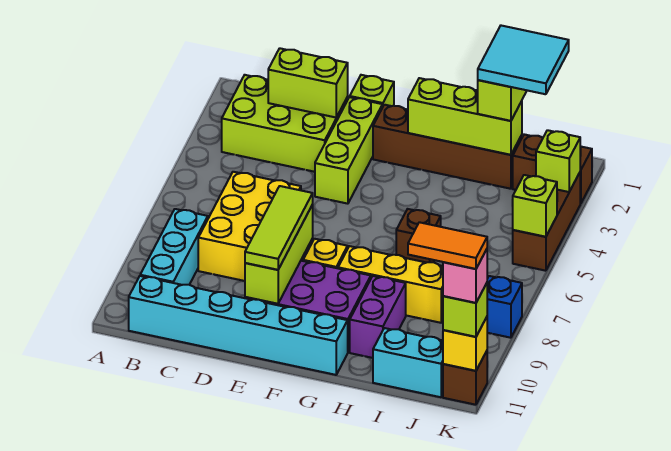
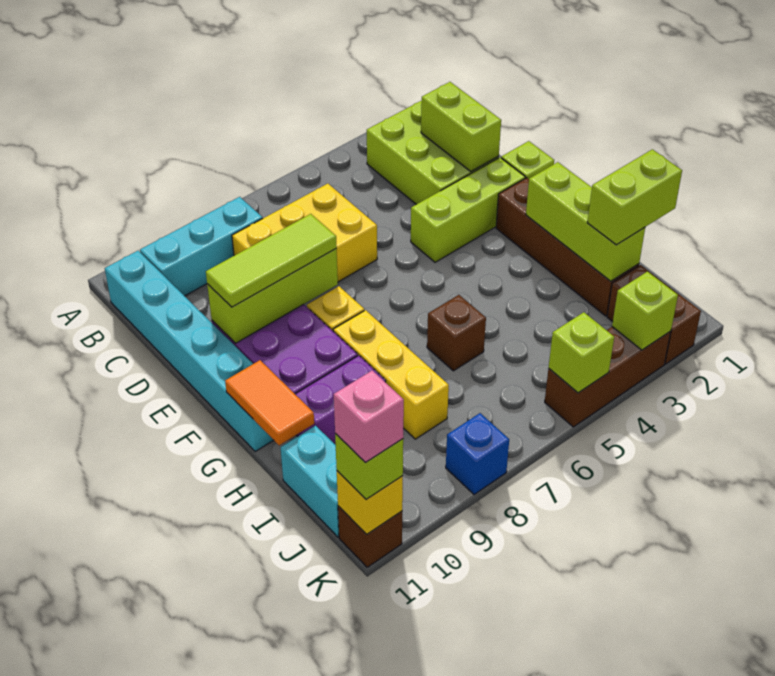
cyan tile I1:J2 level 4 -> none
orange tile J11:K11 level 5 -> orange tile G11:H11 level 2

